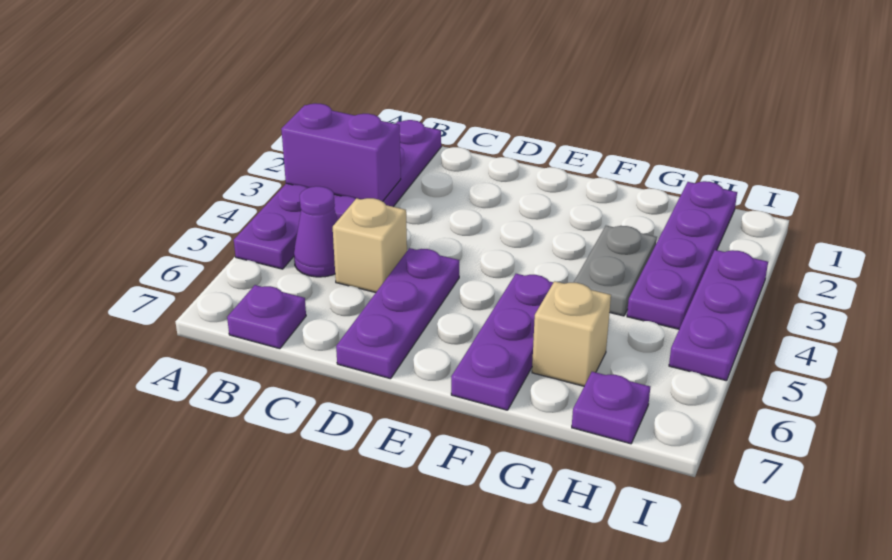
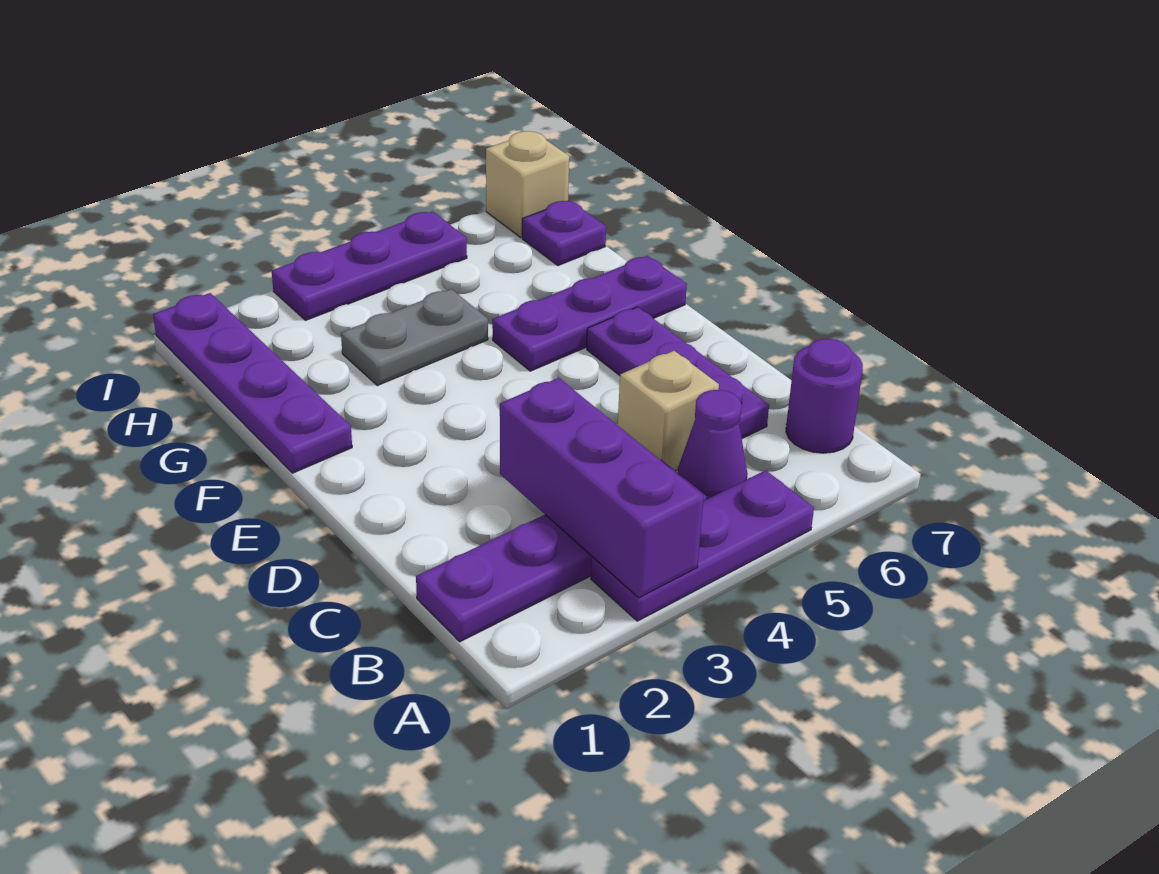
purple brick A3:B3 level 2 -> purple brick A3:C3 level 2
purple plate B7 level 1 -> purple round brick B7 level 1
purple plate D5:D7 level 1 -> purple plate C6:E6 level 1
tan brick G6 level 1 -> tan brick I7 level 1
purple plate H1:H4 level 1 -> purple plate F1:I1 level 1

